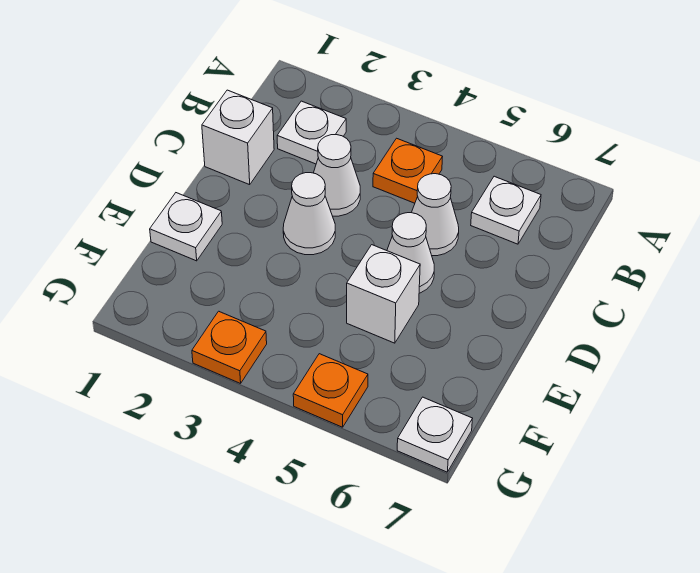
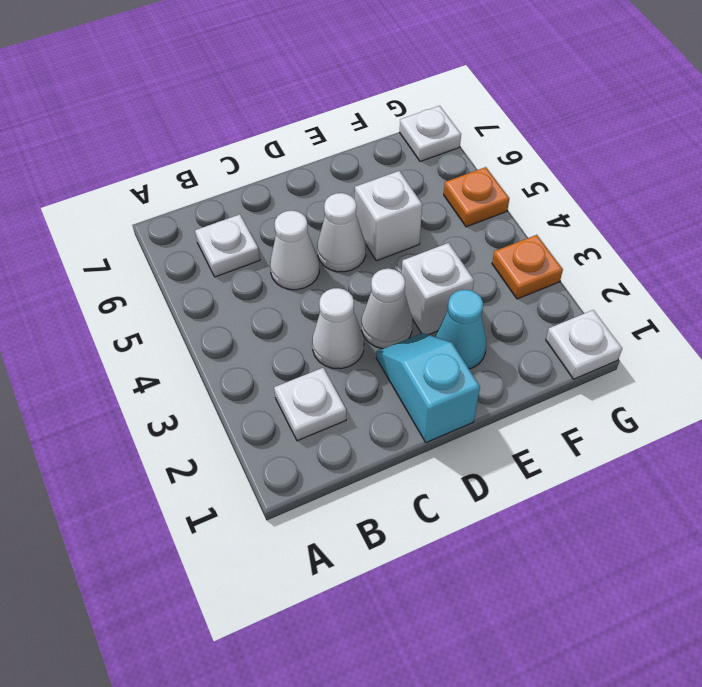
orange plate B4 level 1 -> none
white brick C1 level 1 -> white brick E3 level 1
none -> cyan slope D1:D2 level 1 top 1
white plate E1 level 1 -> white plate G1 level 1
none -> cyan cone E2 level 1

